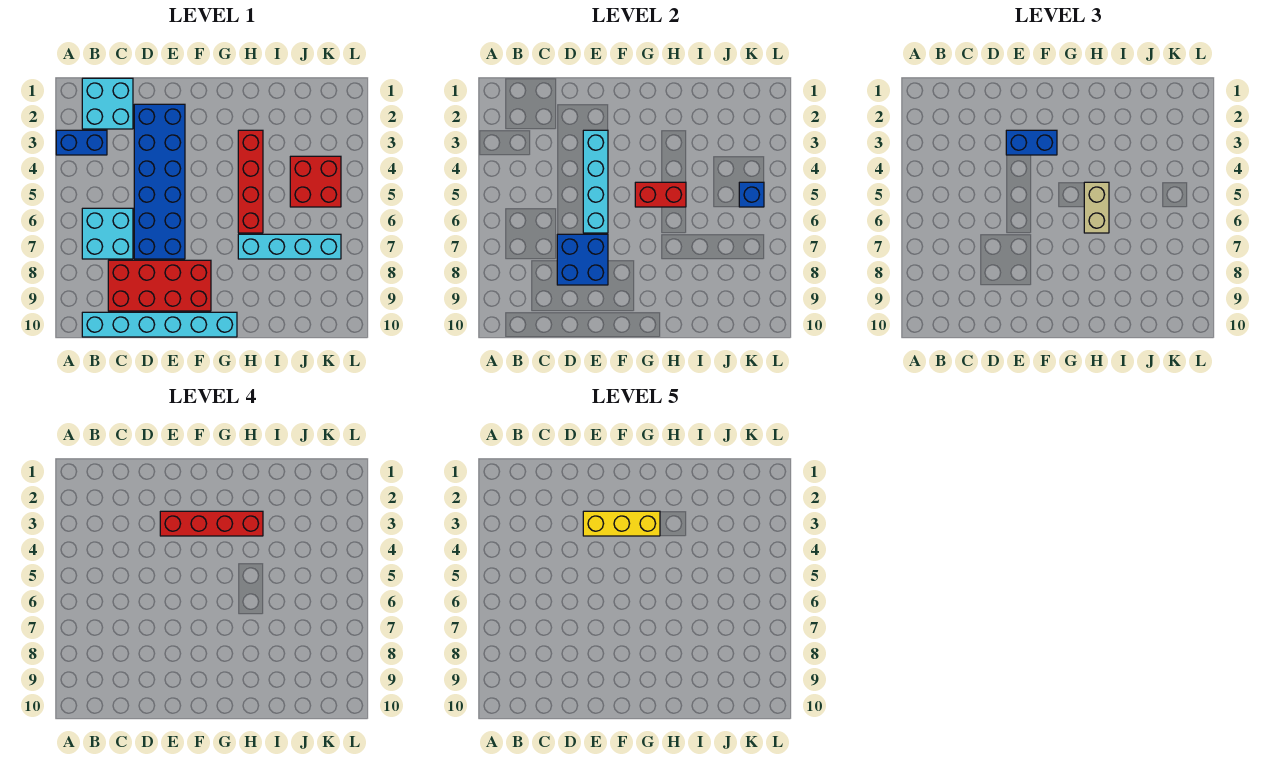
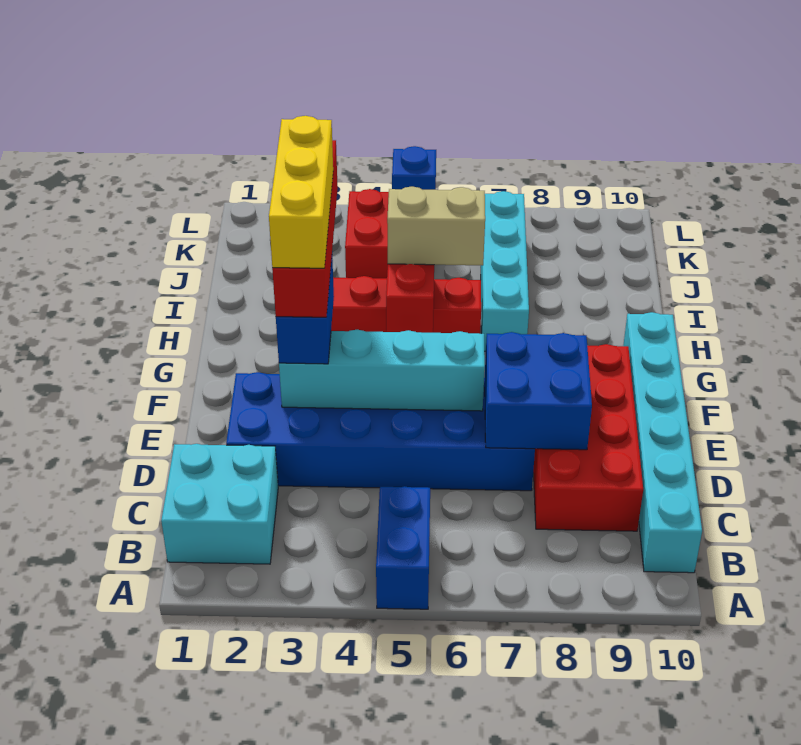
blue brick A3:B3 level 1 -> blue brick A5:B5 level 1
cyan brick B6:C7 level 1 -> none

